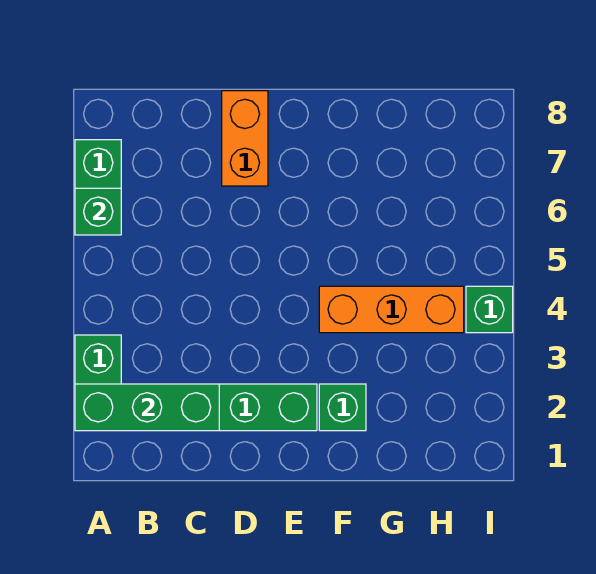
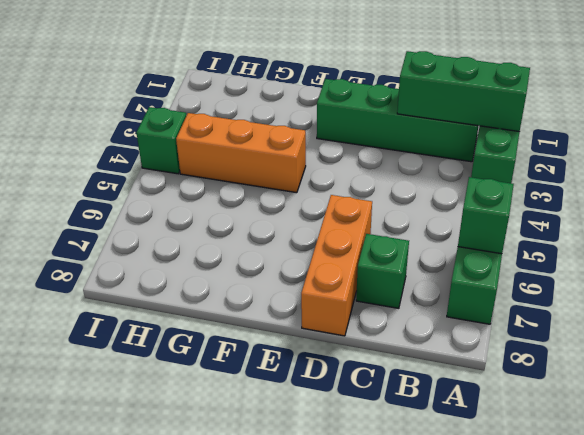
orange brick D7:D8 level 1 -> orange brick D6:D8 level 1
green brick F2 level 1 -> green brick C7 level 1

